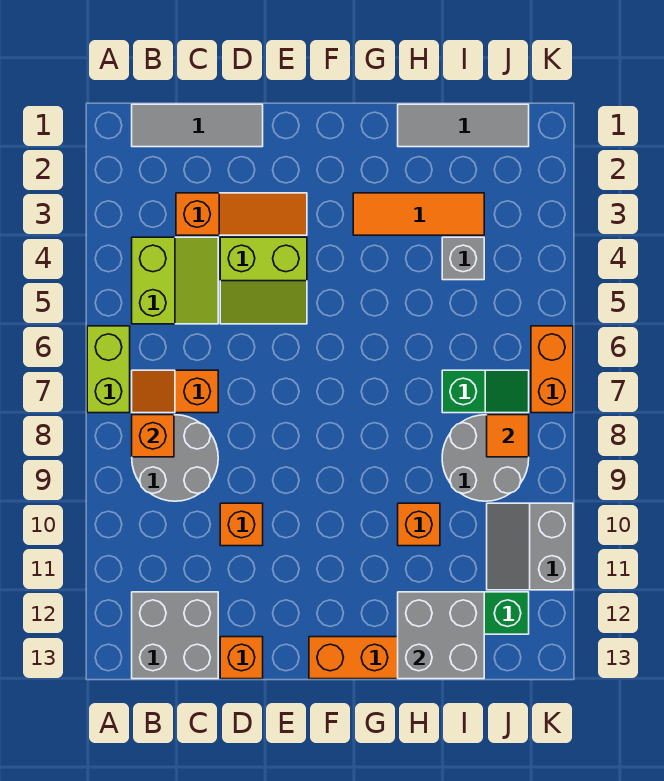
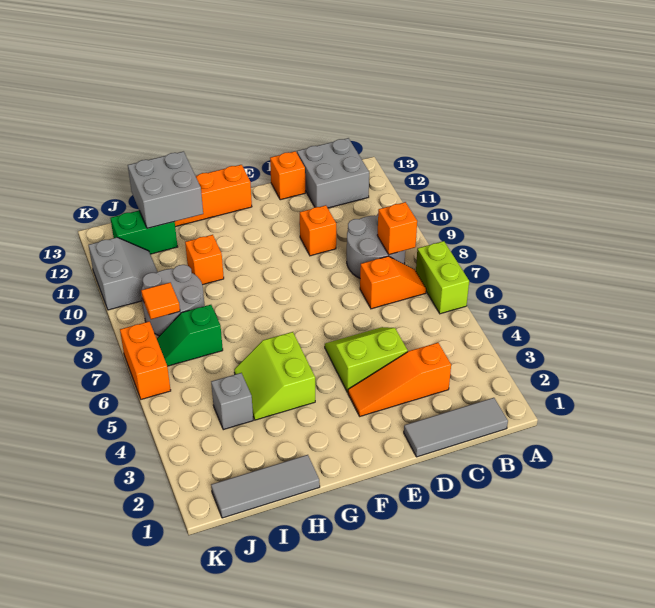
lime slope B4:C5 level 1 top B -> lime slope G4:H5 level 1 top G
orange tile G3:I3 level 1 -> none

